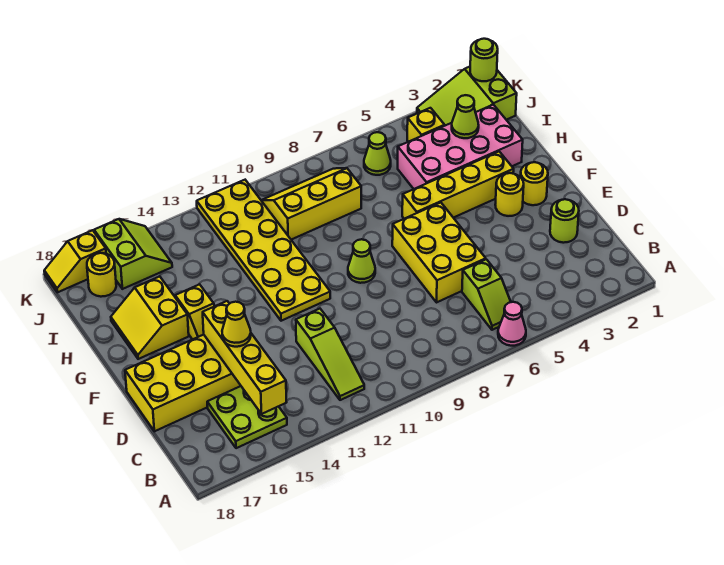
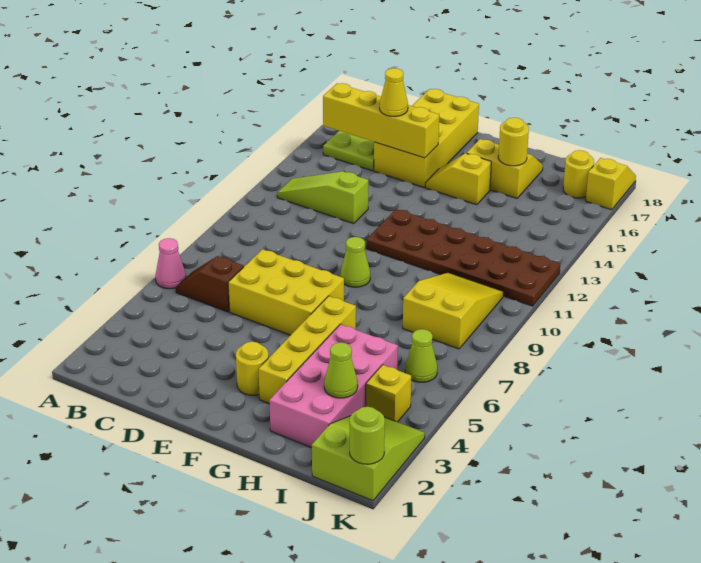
lime slope B6:C6 level 1 top C -> brown slope B6:C6 level 1 top C
lime round brick D2 level 1 -> none
yellow round brick F2 level 1 -> yellow round brick H16 level 2
yellow plate F11:K12 level 1 -> brown plate F11:K12 level 1
yellow slope I8:J10 level 1 top I -> yellow slope I8:J10 level 1 top 8
lime slope J15:K16 level 1 top 16 -> none

